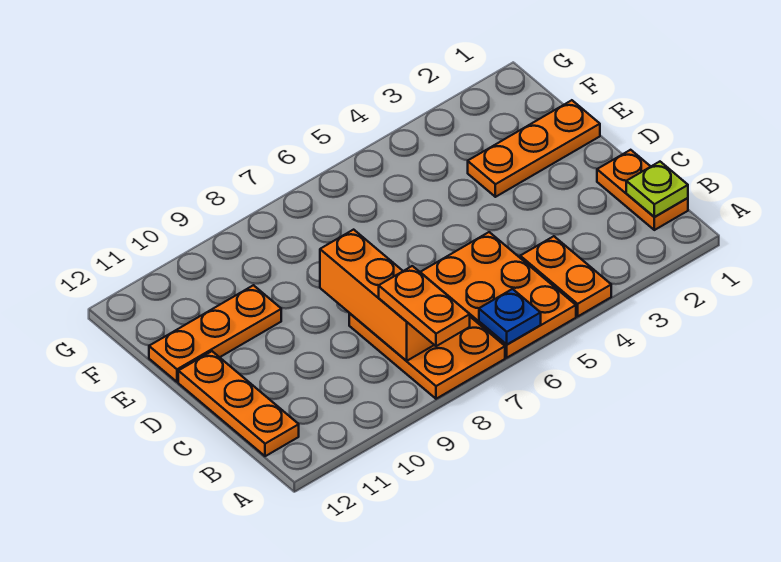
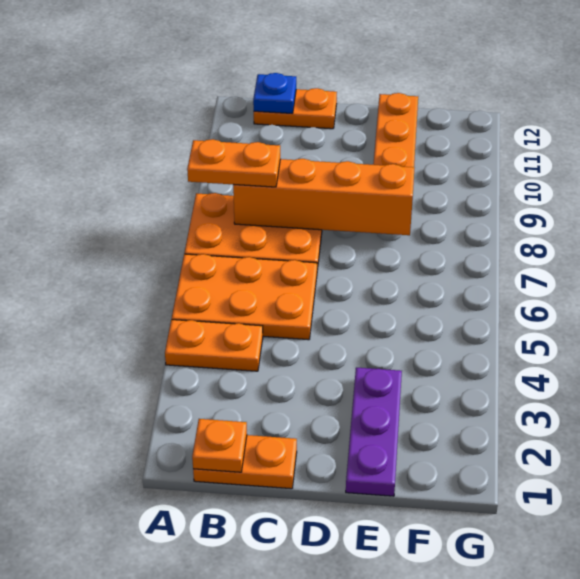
blue plate A6 level 2 -> blue plate B12 level 2
lime plate B1 level 2 -> orange plate B1 level 2
orange brick B8:D8 level 2 -> orange brick B8:E8 level 2
orange plate B12:D12 level 1 -> orange plate B12:C12 level 1
orange plate E1:E3 level 1 -> purple plate E1:E3 level 1

